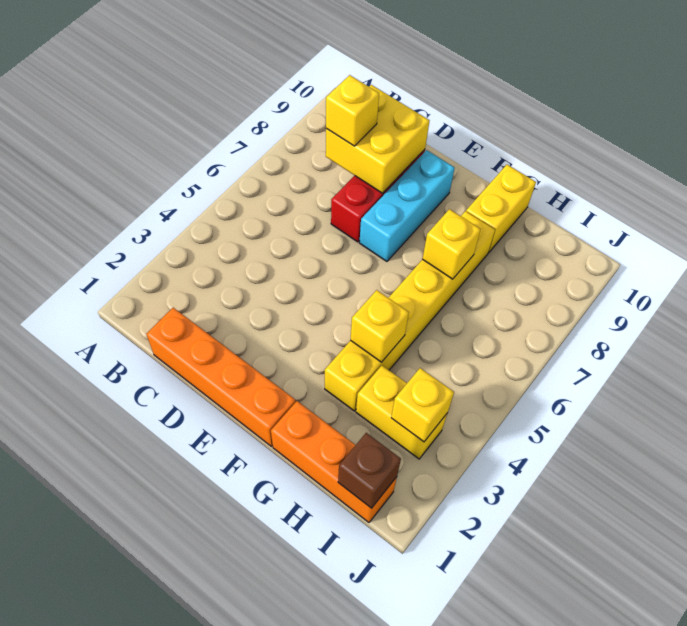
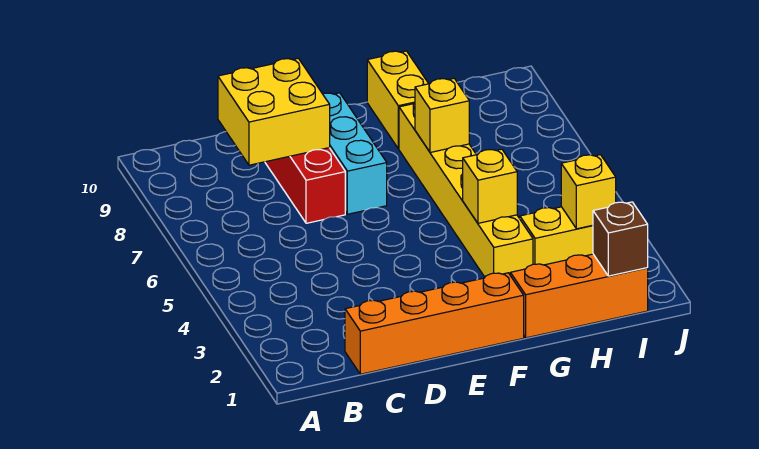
yellow brick C8 level 3 -> none

